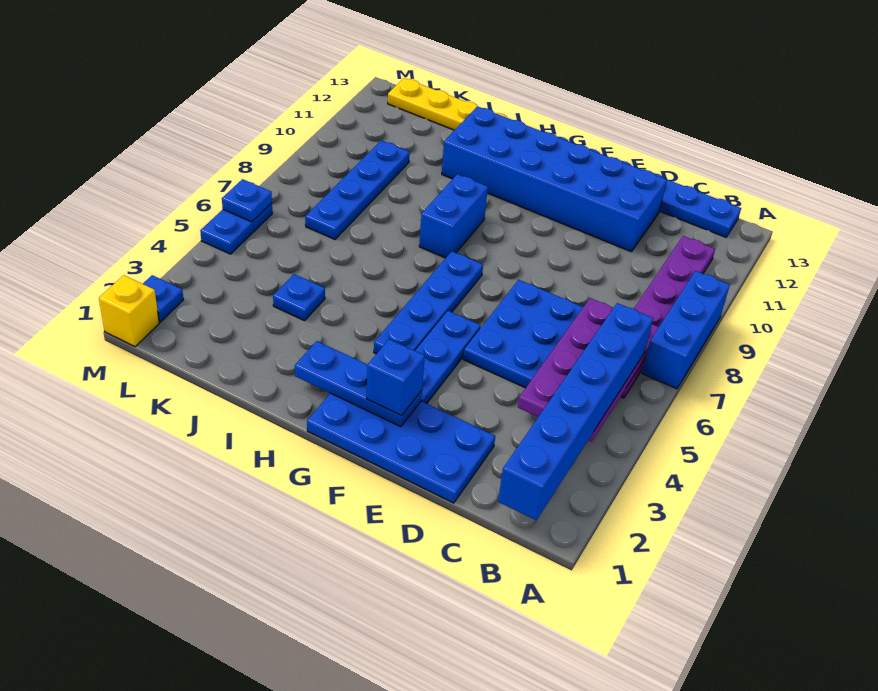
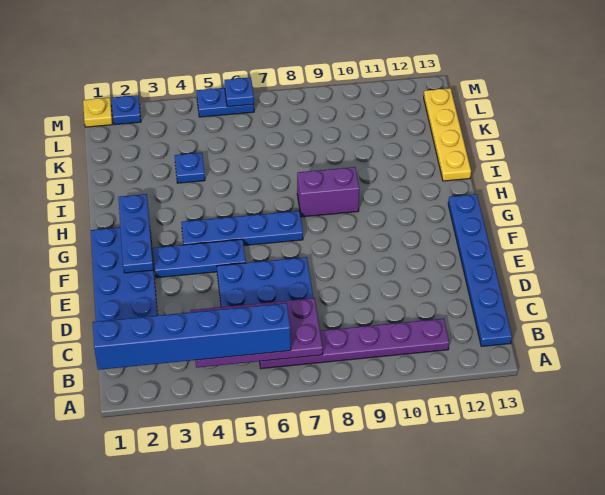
blue brick A7:A9 level 1 -> none
blue brick D11:I12 level 1 -> none
blue brick F2 level 3 -> none
blue brick H8:H9 level 1 -> purple brick H8:H9 level 1
blue plate K7:K10 level 1 -> none
yellow brick M1 level 1 -> yellow plate M1 level 1

